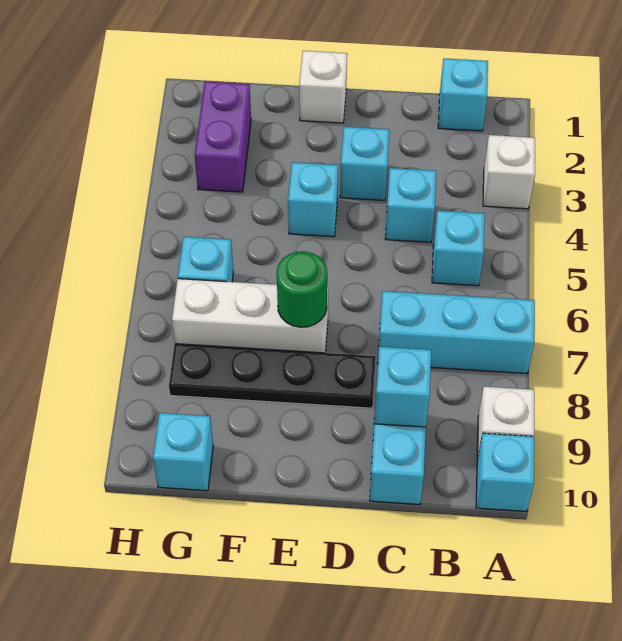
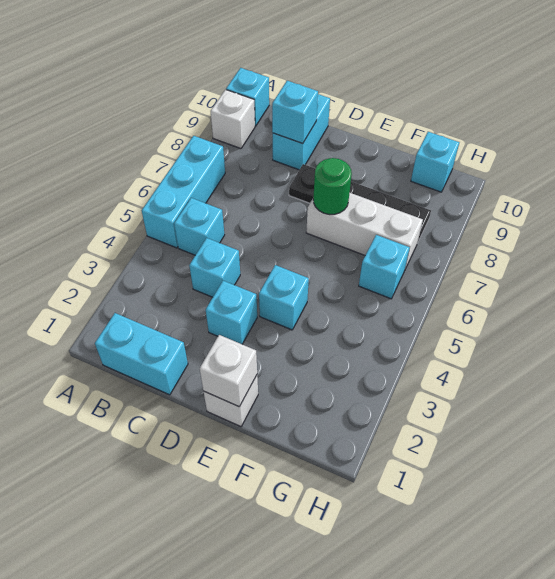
white brick A3 level 1 -> white brick E1 level 2
cyan brick A7:C7 level 1 -> cyan brick A5:A7 level 1
cyan brick B1 level 1 -> cyan brick B1:C1 level 1
purple brick G2:G3 level 1 -> none

